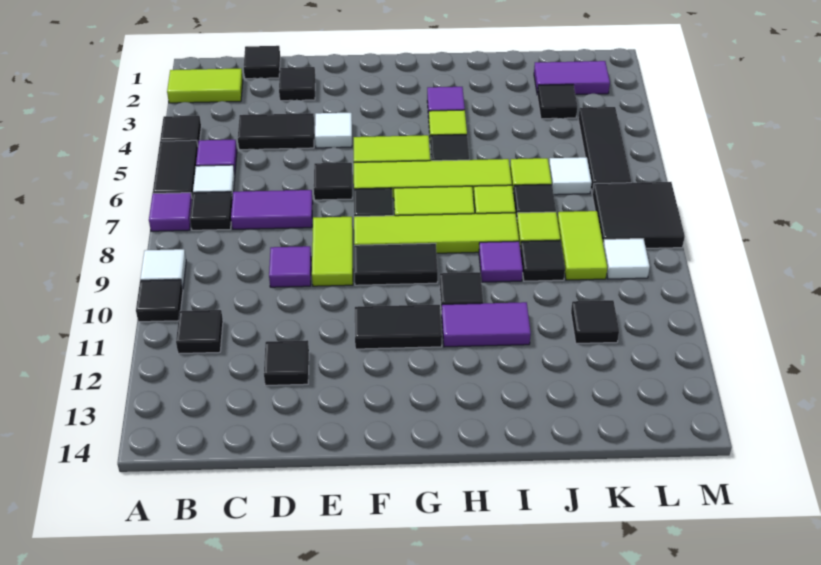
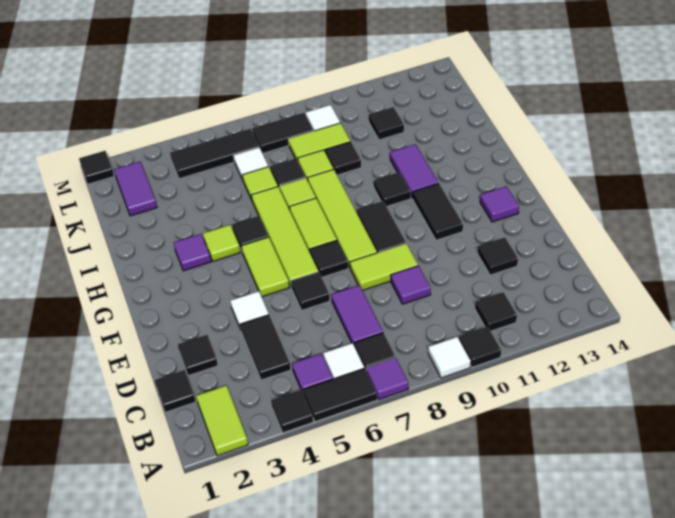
purple tile I9 level 1 -> purple tile F13 level 1
black tile K3 level 1 -> black tile M1 level 1
black tile L7:M8 level 1 -> black tile L7:L8 level 1

